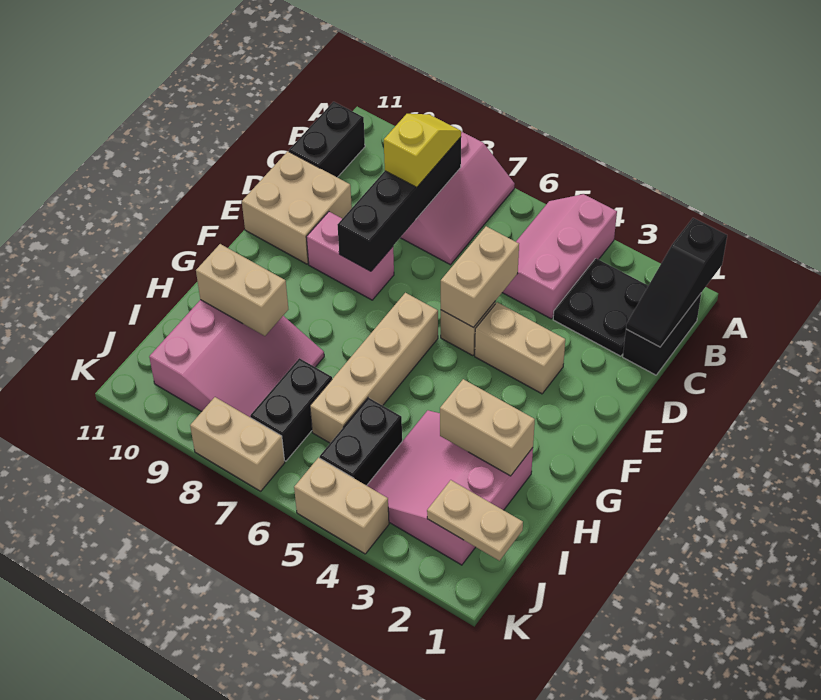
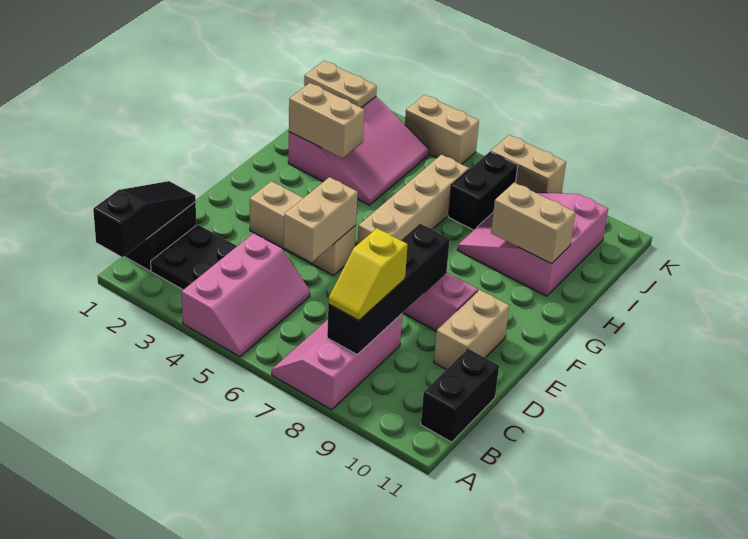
tan brick D10:E11 level 1 -> tan brick D10:E10 level 1
black brick I5:J5 level 1 -> none

